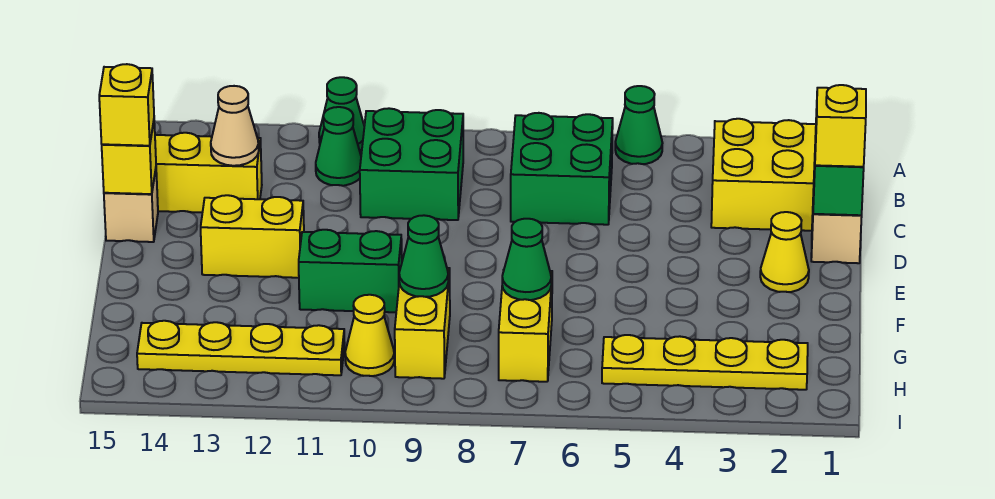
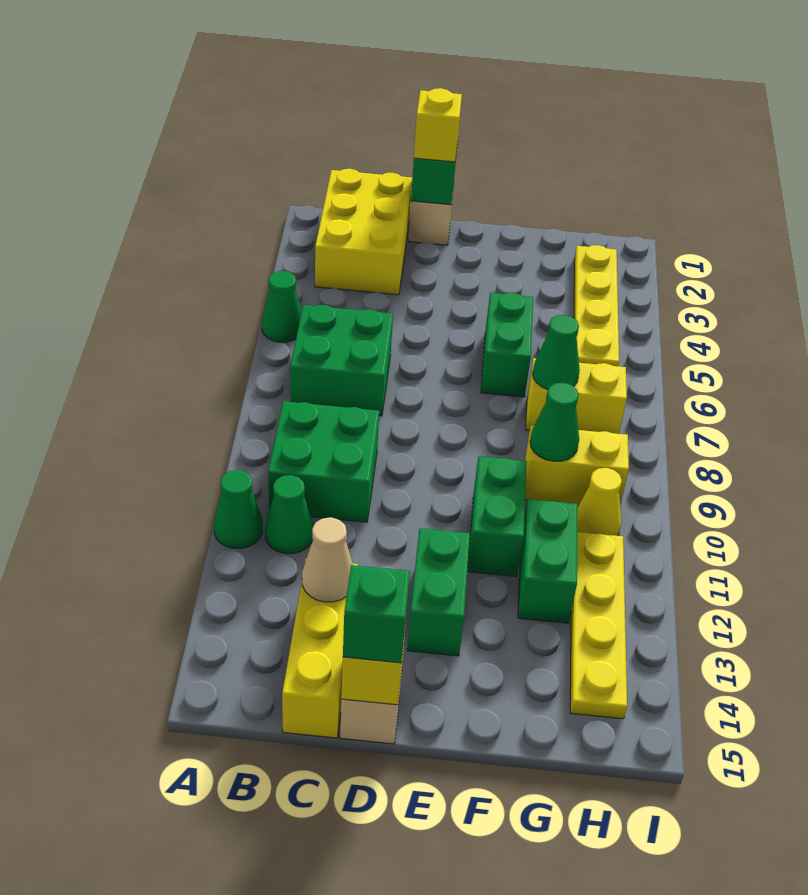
yellow brick D15 level 3 -> green brick D15 level 3
yellow cone E2 level 1 -> none
yellow brick E12:E13 level 1 -> green brick E12:E13 level 1
none -> green brick F5:F6 level 1
none -> green brick G11:G12 level 1

